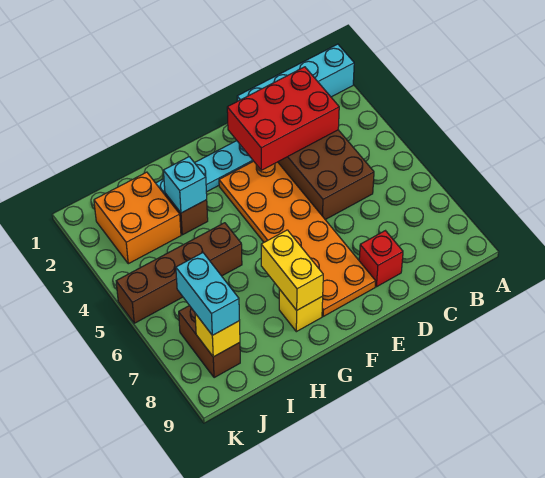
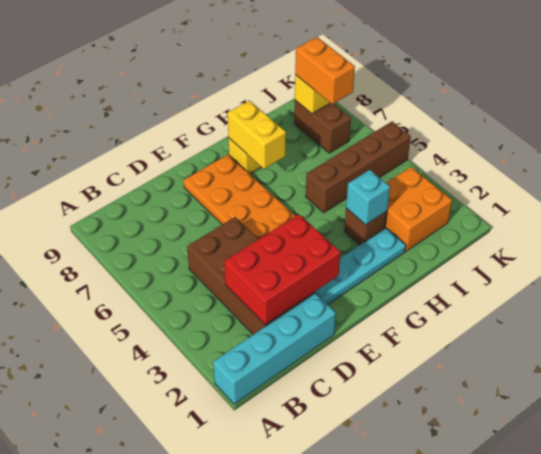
red brick D8 level 1 -> none
cyan brick J7:J8 level 3 -> orange brick J7:J8 level 3

